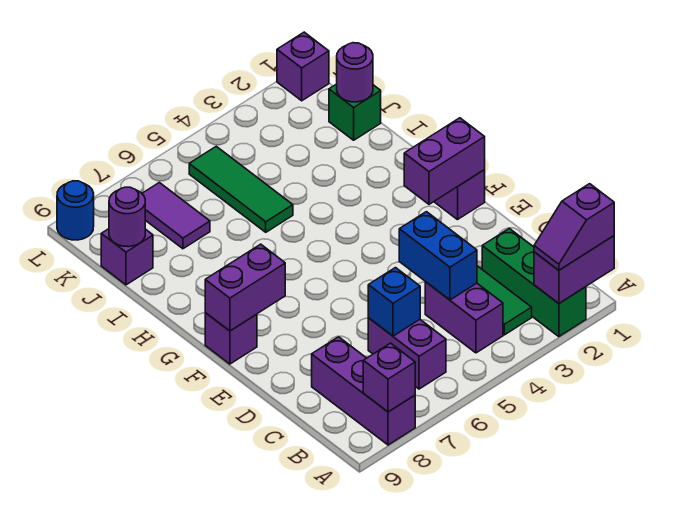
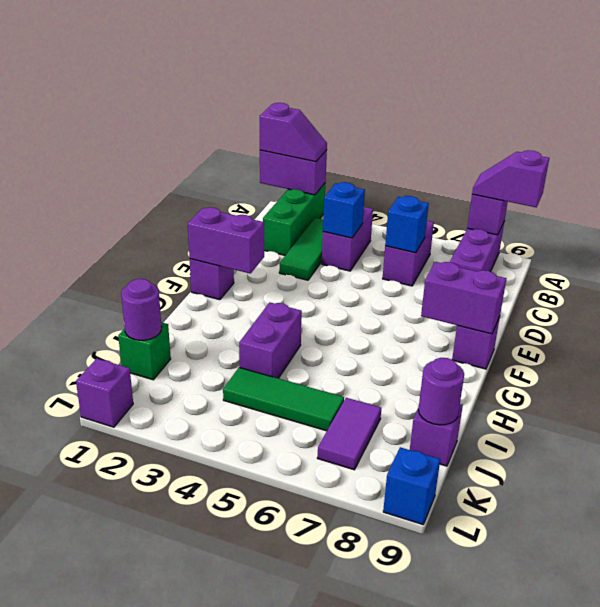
none -> purple slope A8:A9 level 3 top 9
blue brick C4:D4 level 2 -> blue brick C4 level 2
none -> purple brick H4:I4 level 1
green tile I5:K5 level 1 -> green tile J4:J6 level 1
blue round brick L9 level 1 -> blue brick L9 level 1

